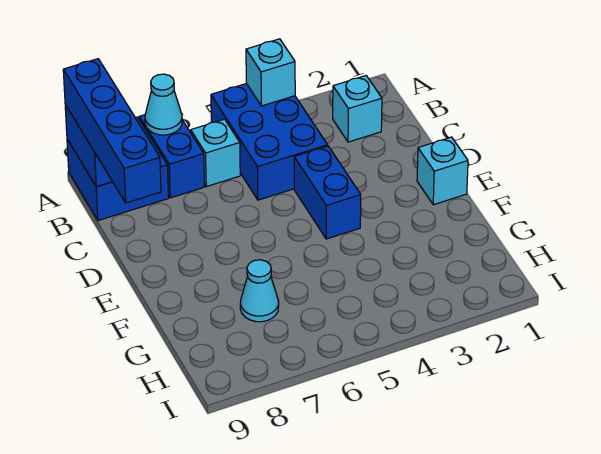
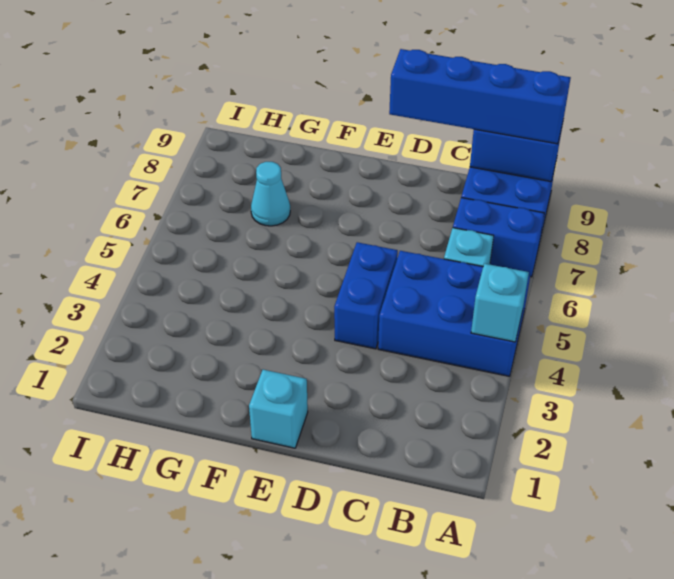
cyan cone A7 level 2 -> none
cyan brick B2 level 1 -> none
blue brick D4:E4 level 1 -> blue brick D4:D5 level 1

